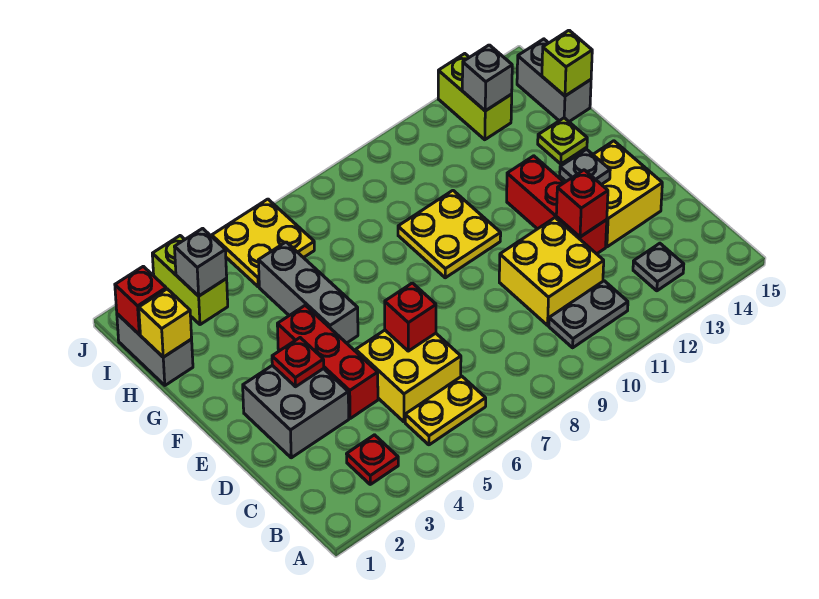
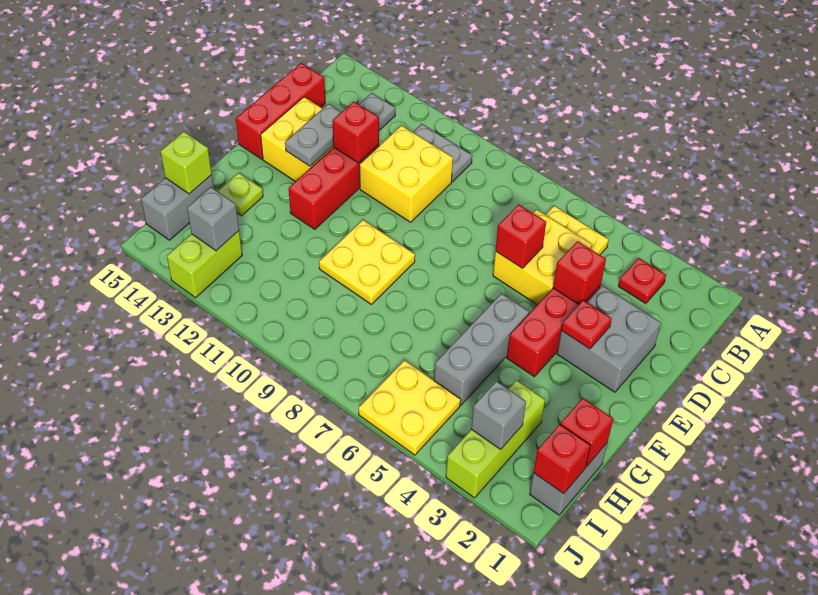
none -> red brick C15:E15 level 1
none -> red brick D4 level 2
grey plate E13 level 2 -> grey plate D13:E13 level 2
yellow brick H1 level 2 -> red brick H1 level 2
lime brick I3:J3 level 1 -> lime brick H3:J3 level 1

